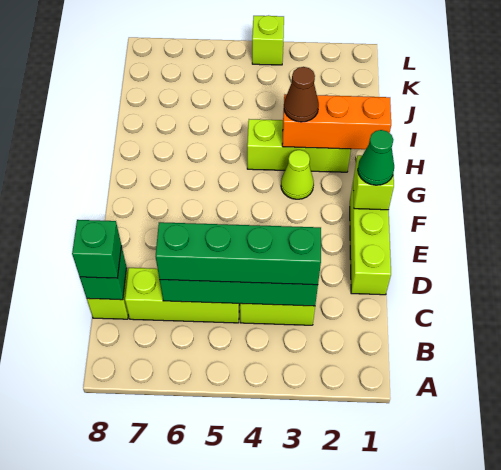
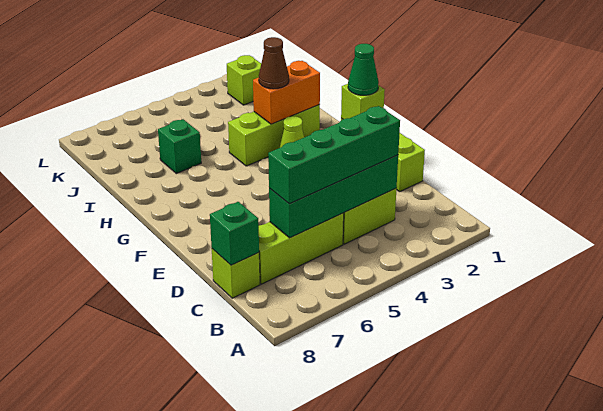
green brick C8 level 3 -> green brick I6 level 1
orange brick H1:H3 level 2 -> orange brick H2:H3 level 2
lime brick L4 level 1 -> lime brick K2 level 1

